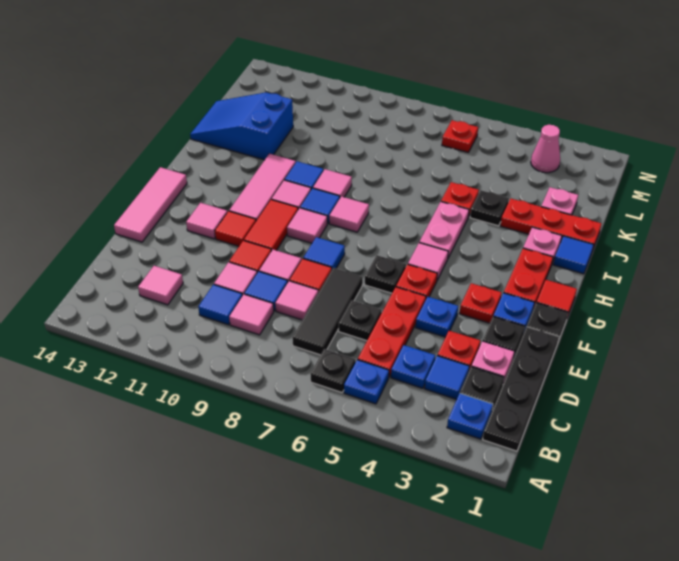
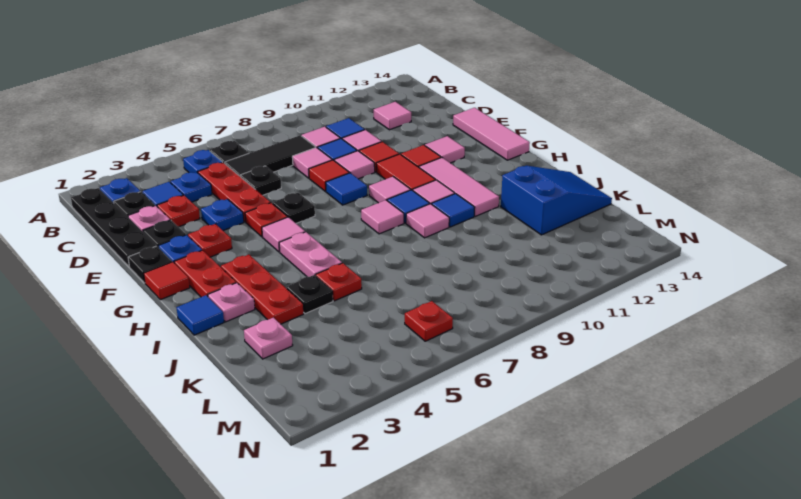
black tile C7:E7 level 1 -> black tile C6:C8 level 1
red plate J1:J3 level 1 -> red plate H3:J3 level 1
pink cone M3 level 1 -> none

